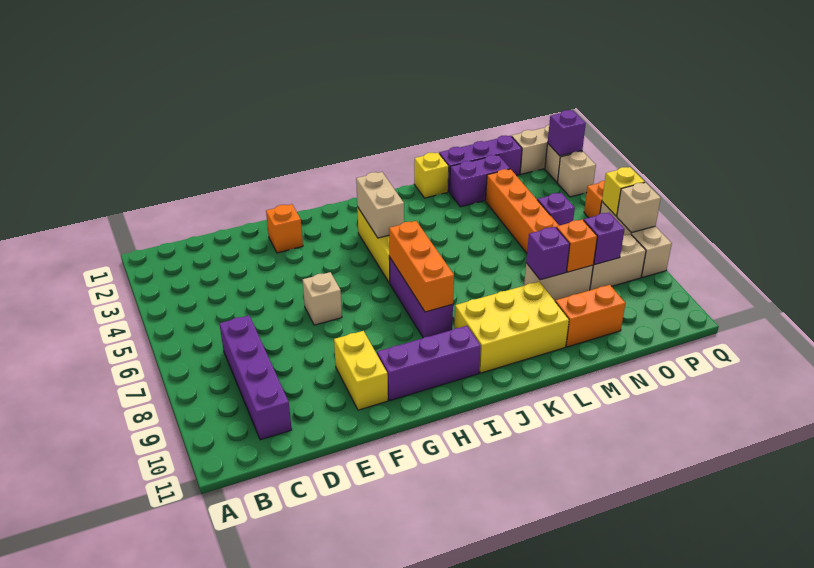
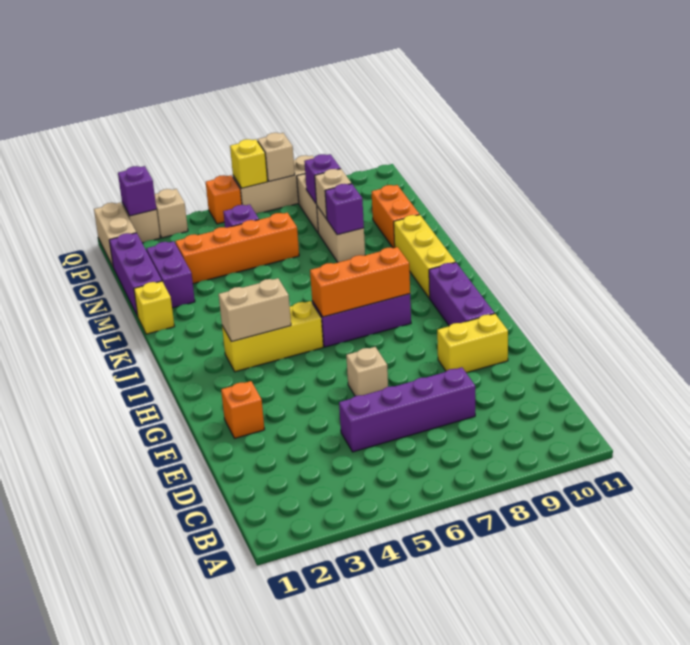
purple brick C7:C10 level 1 -> purple brick D5:D8 level 1
yellow brick J9:L10 level 1 -> yellow brick J10:L10 level 1
orange brick N8 level 2 -> tan brick N8 level 2

